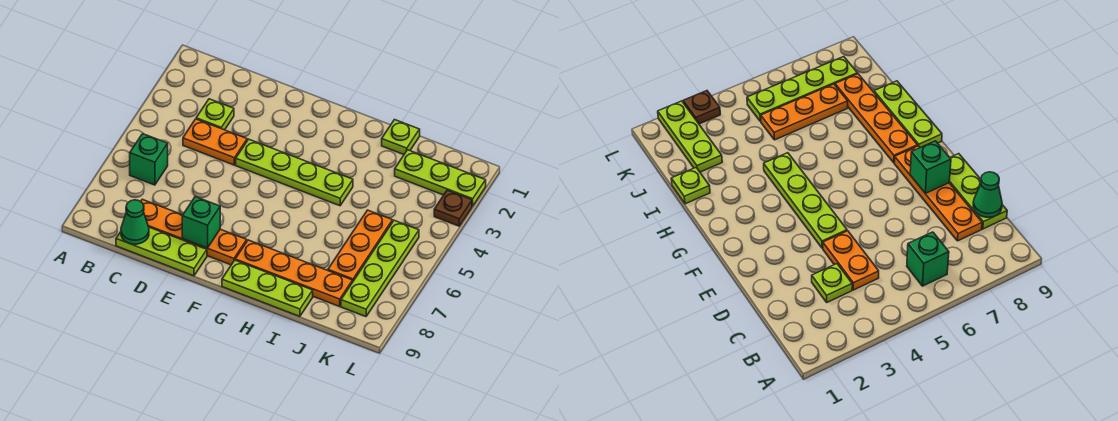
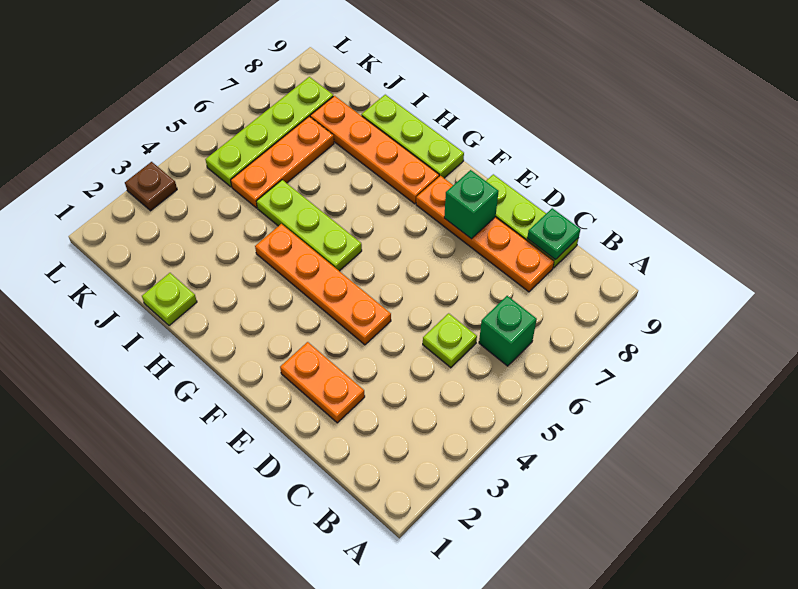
lime plate C3 level 1 -> lime plate C5 level 1
orange plate C4:D4 level 1 -> orange plate D2:E2 level 1
green cone C9 level 2 -> green plate C9 level 2
lime plate E4:H4 level 1 -> orange plate E4:H4 level 1
lime plate J2:L2 level 1 -> lime plate G5:I5 level 1

